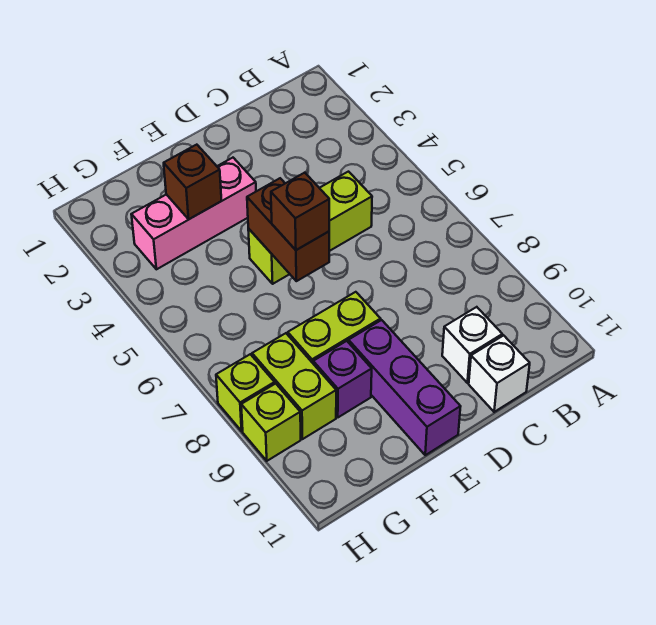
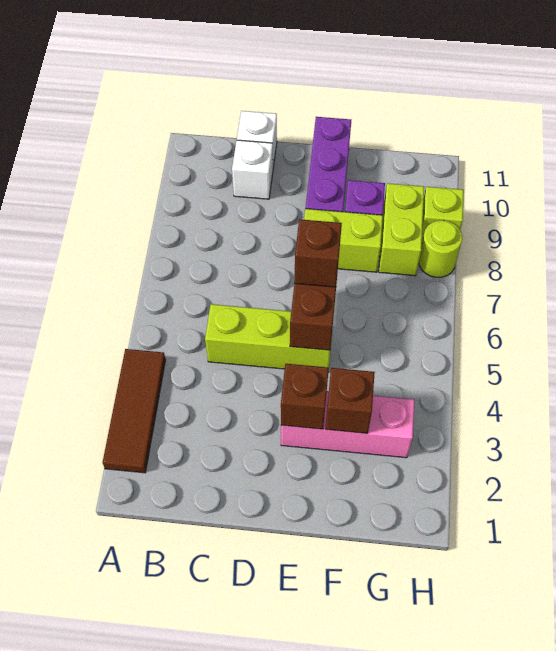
none -> brown tile A2:A4 level 1
none -> brown brick E3 level 2
lime brick H8 level 1 -> lime round brick H8 level 1

